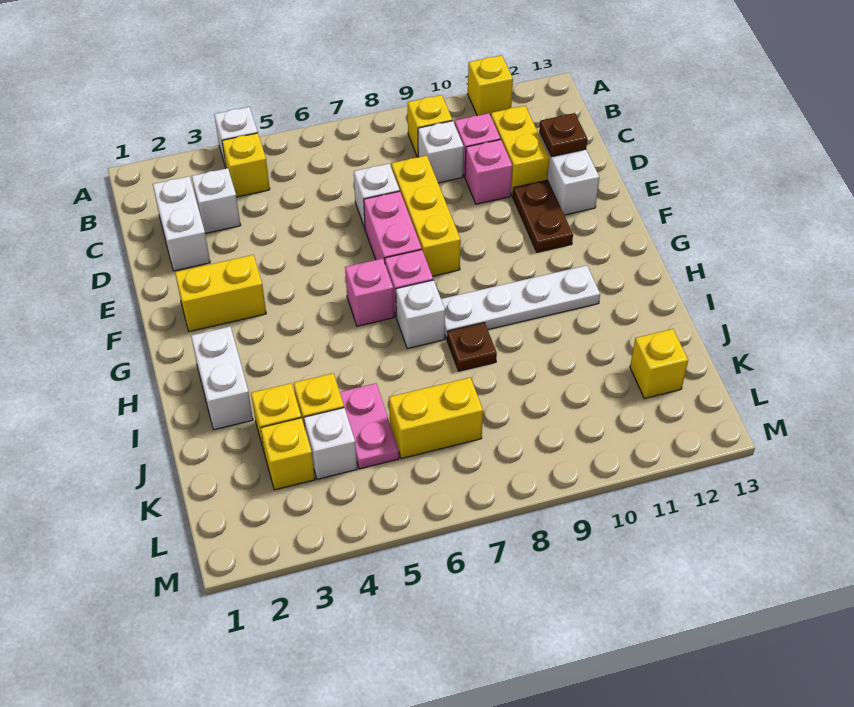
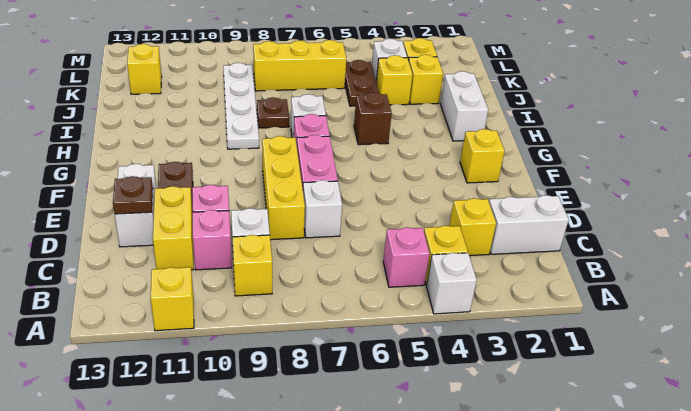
white brick C2:D2 level 1 -> white brick C1:C2 level 1
white brick C3 level 1 -> yellow brick C3 level 1
yellow brick F2:F3 level 1 -> yellow brick F2 level 1
pink brick G6 level 1 -> pink brick B5 level 1
none -> brown brick H5 level 1
white plate H8:H11 level 1 -> white plate H9:K9 level 1
pink plate J5:K5 level 1 -> brown plate J5:K5 level 1
yellow brick K6:K7 level 1 -> yellow brick K6:K8 level 1

